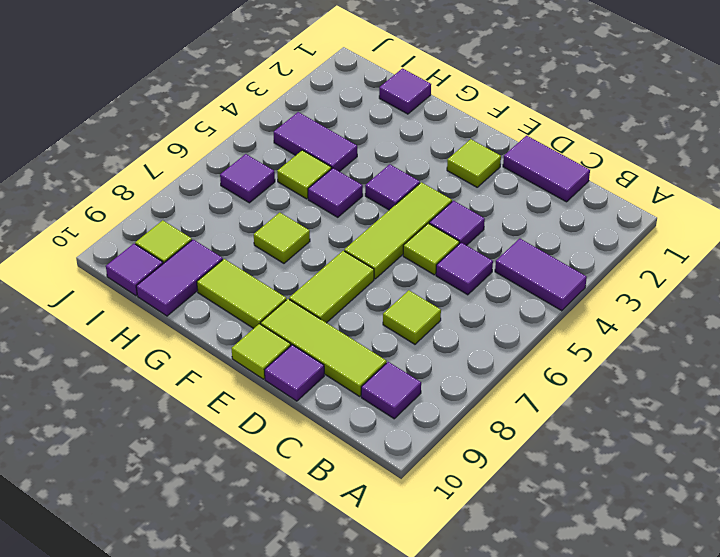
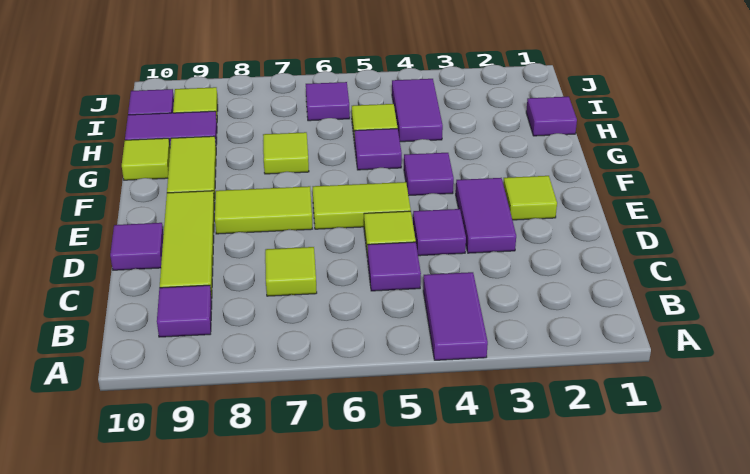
purple tile C1:D1 level 1 -> purple tile D3:E3 level 1
lime tile E4:E6 level 1 -> lime tile E5:E6 level 1
lime tile E10 level 1 -> lime tile G10 level 1

